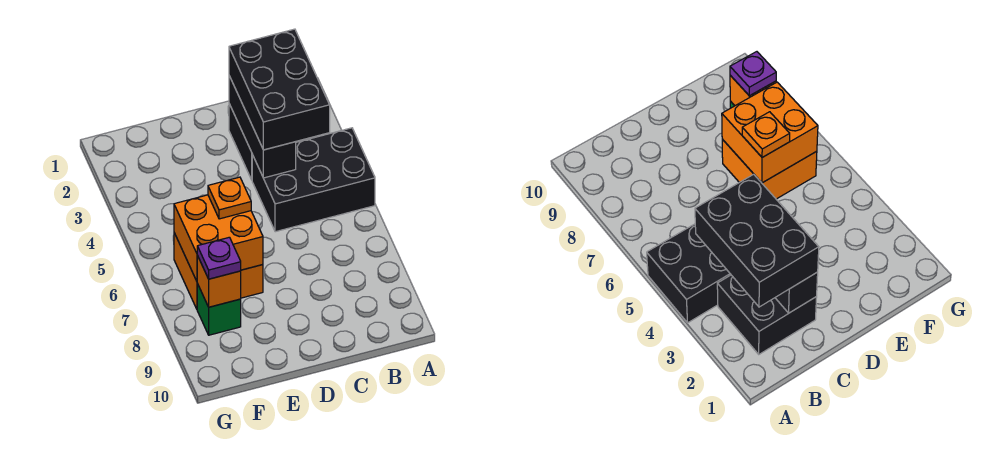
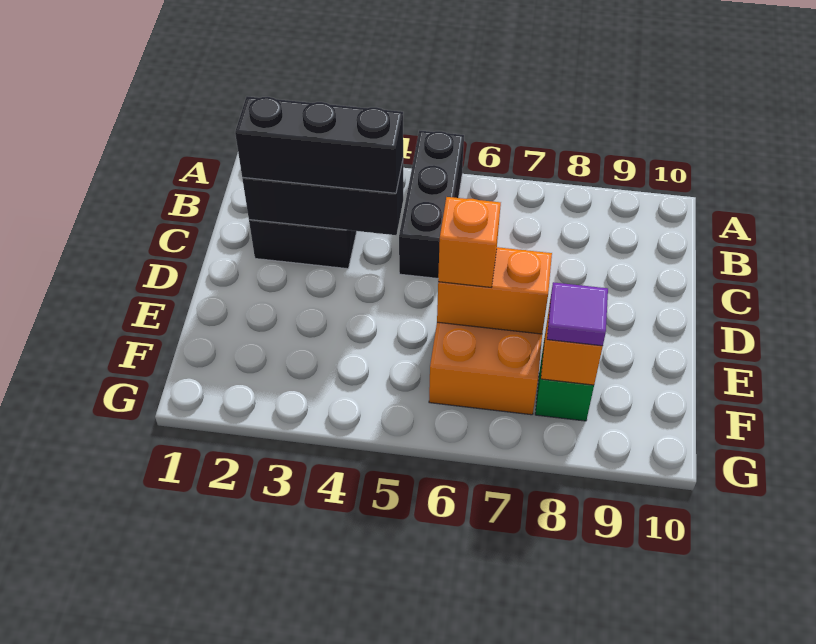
black brick A4:C5 level 1 -> black brick A5:C5 level 1
black brick B2:C4 level 3 -> black brick C2:C4 level 3
orange brick E6:F7 level 2 -> orange brick E6:E7 level 2
orange plate E6 level 3 -> orange brick E6 level 3
purple plate F8 level 3 -> purple tile F8 level 3

